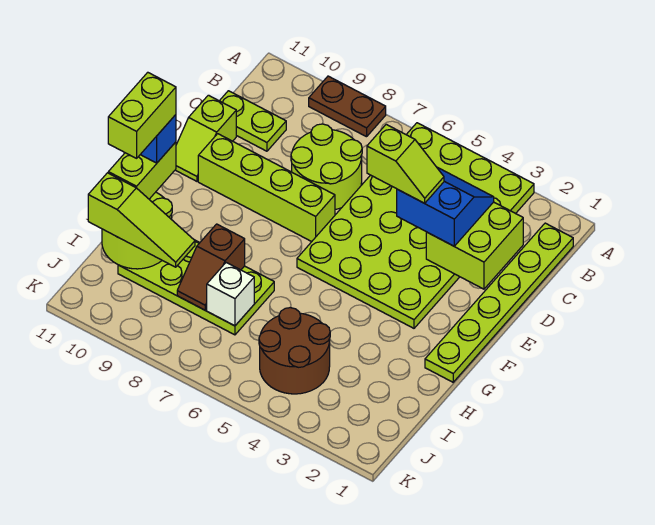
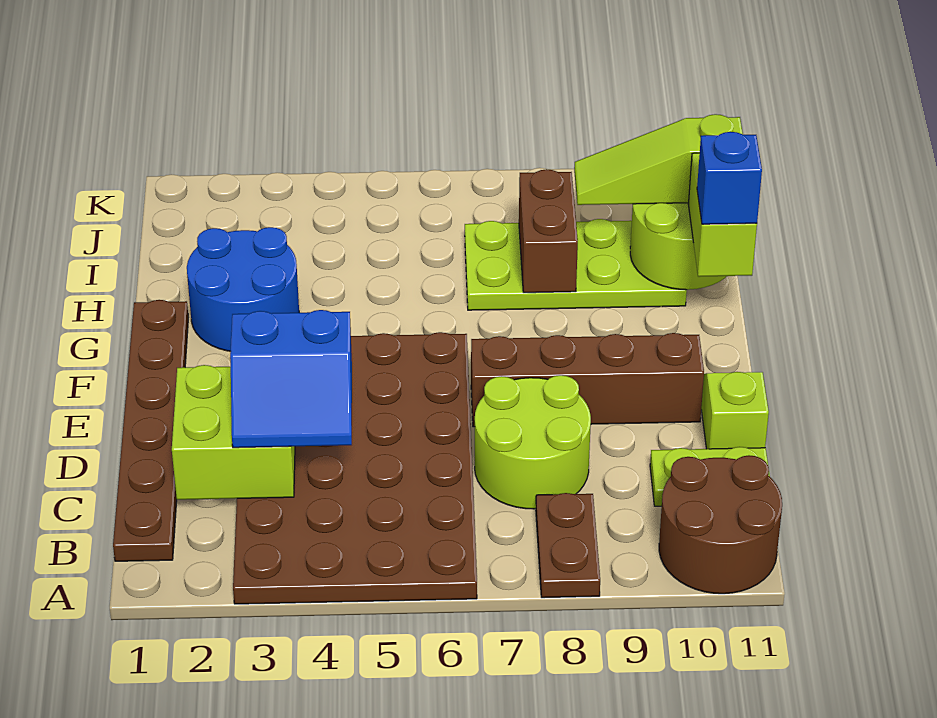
lime plate A3:F6 level 1 -> brown plate A3:F6 level 1
brown plate A8:A9 level 1 -> brown plate A8:B8 level 1
lime plate B1:G1 level 1 -> brown plate B1:G1 level 1
lime slope D4:D5 level 4 top 5 -> none
lime brick E7:E10 level 1 -> brown brick E7:E10 level 1
none -> blue round brick G2:H3 level 1
lime brick G11:H11 level 5 -> none
brown slope H8:I8 level 2 top H -> brown brick H8:I8 level 2
brown round brick I4:J5 level 1 -> brown round brick A10:B11 level 1
white brick I7 level 2 -> none

